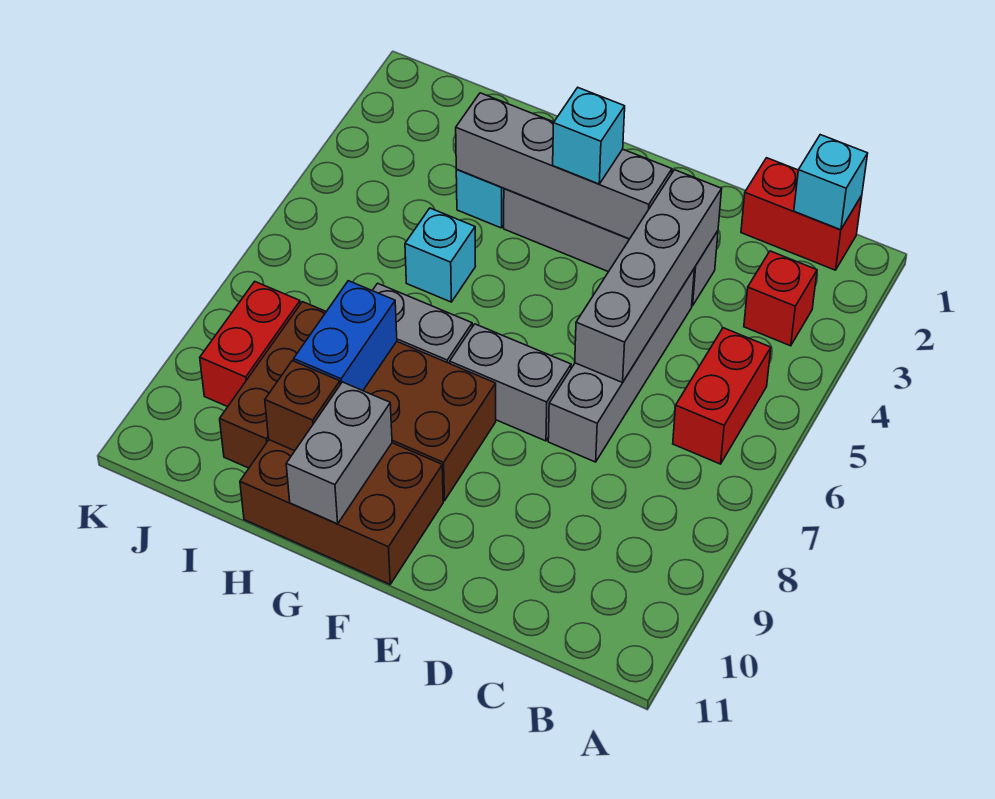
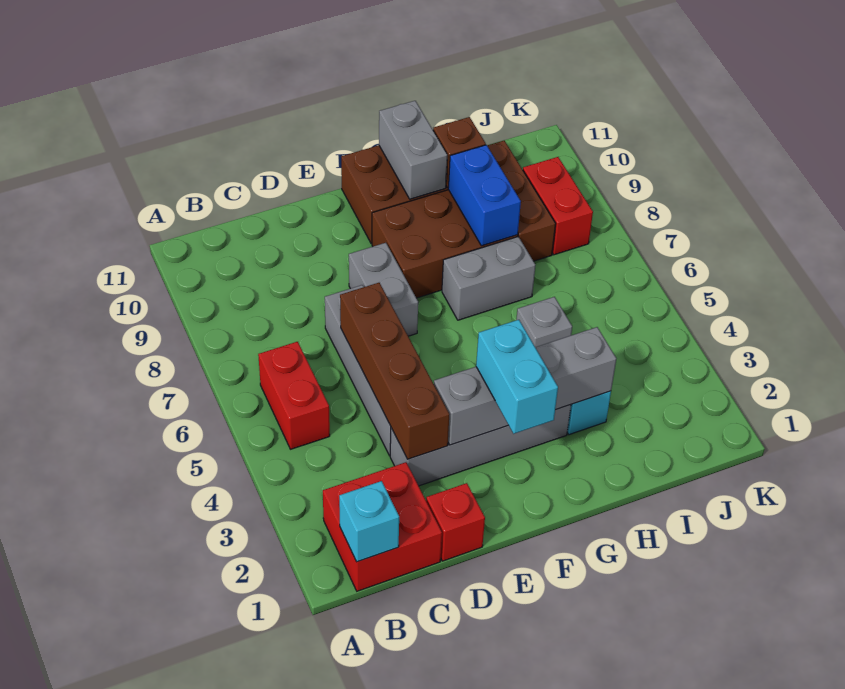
red brick B1:C1 level 1 -> red brick B1:C2 level 1
red brick B3 level 1 -> red brick D1 level 1
grey brick D3:D6 level 2 -> brown brick D3:D6 level 2
grey brick E7:F7 level 1 -> grey brick E7:E8 level 1
cyan brick F3 level 3 -> cyan brick F2:F3 level 3
cyan brick H5 level 1 -> grey brick H5 level 1

